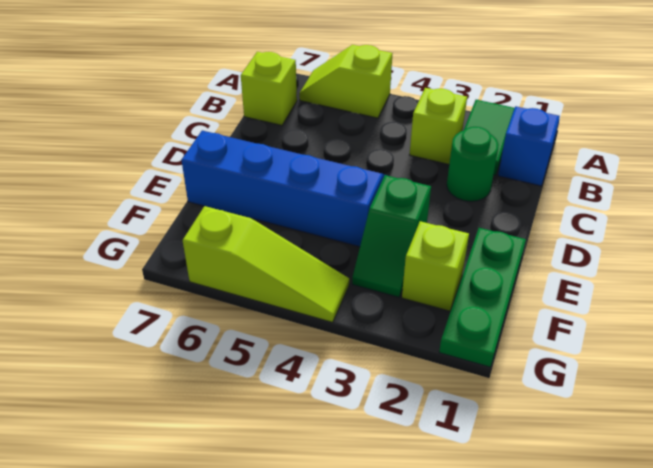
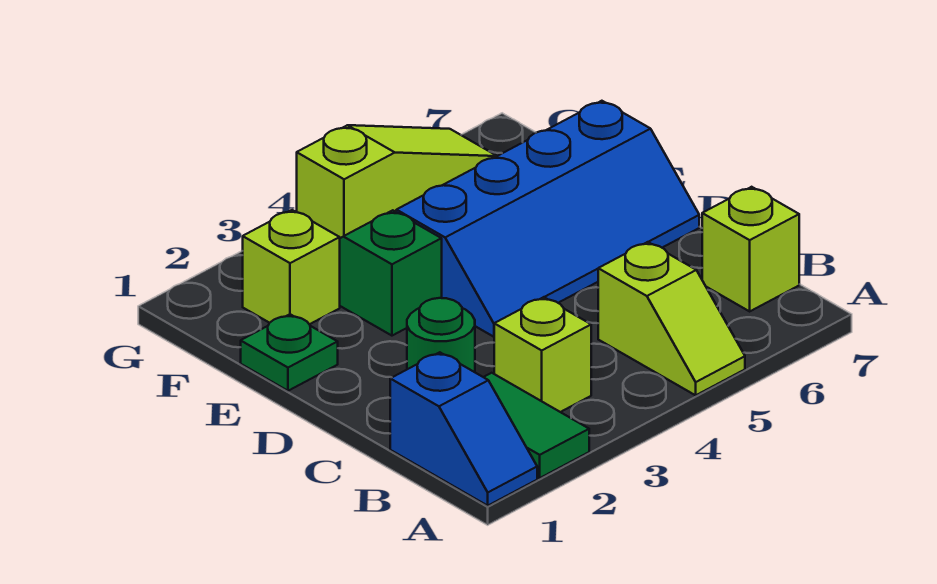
lime slope A5:A6 level 1 top 5 -> lime slope A5:B5 level 1 top B
green plate E1:G1 level 1 -> green plate E1 level 1
lime slope G4:G6 level 1 top 6 -> lime slope G4:G6 level 1 top 4

